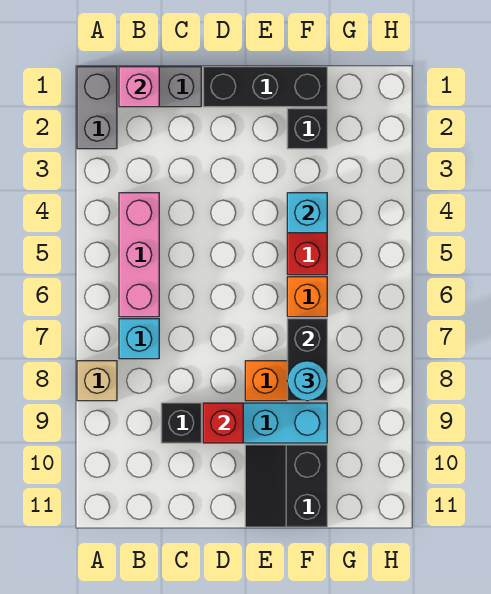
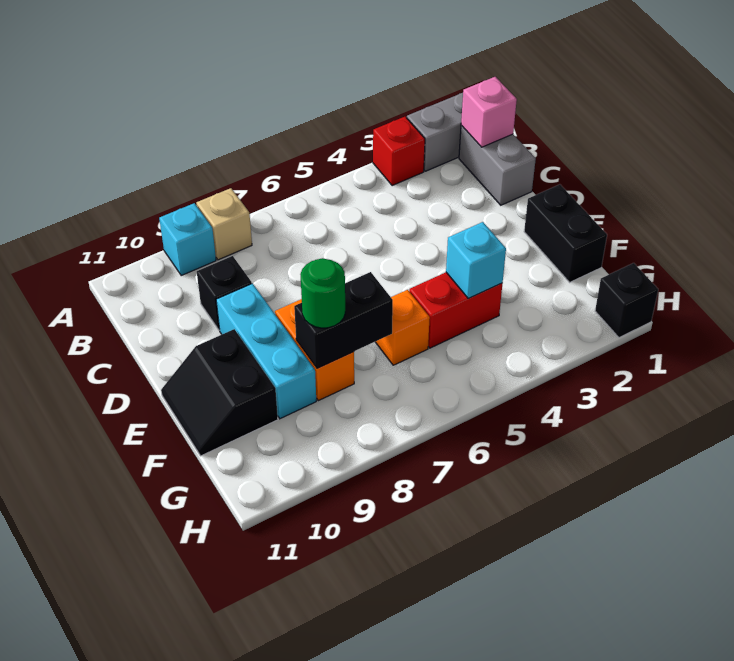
pink brick B4:B6 level 1 -> none
cyan brick B7 level 1 -> cyan brick A9 level 1
black brick D1:F1 level 1 -> black brick E1:F1 level 1
red brick D9 level 2 -> red brick A3 level 1
black slope E10:F11 level 1 top F -> black slope E10:F11 level 1 top 10
black brick F2 level 1 -> black brick H1 level 1
cyan round brick F8 level 3 -> green round brick F8 level 3

